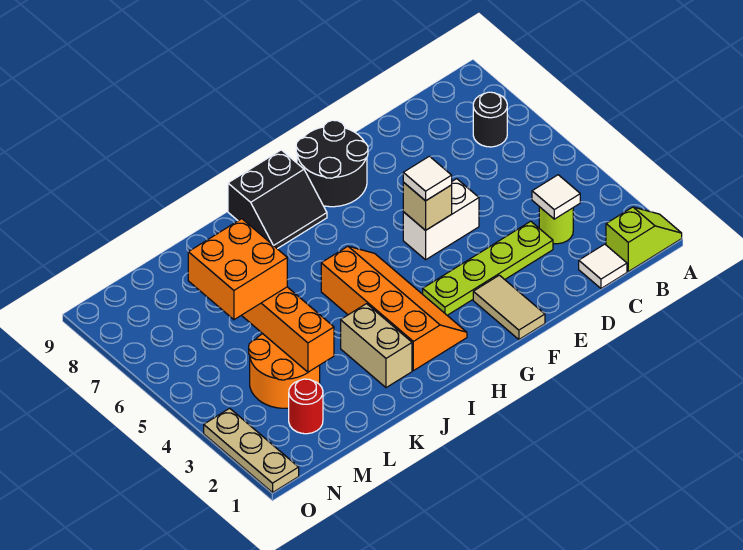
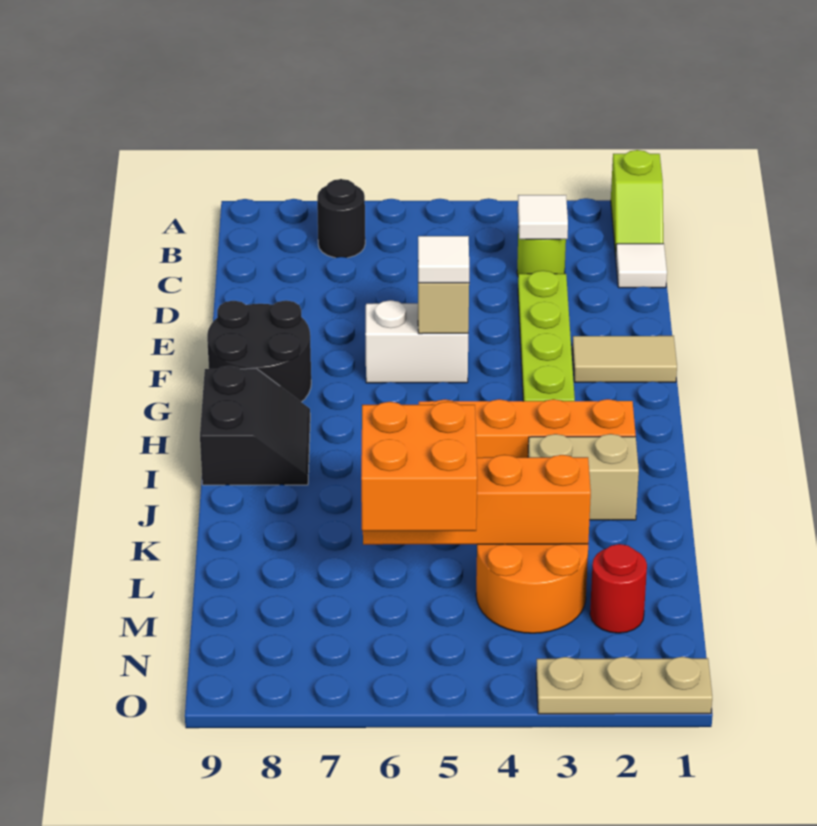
lime slope A1:B1 level 1 top B -> lime slope A1:B1 level 1 top A
white brick E5:F5 level 1 -> white brick F5:F6 level 1

